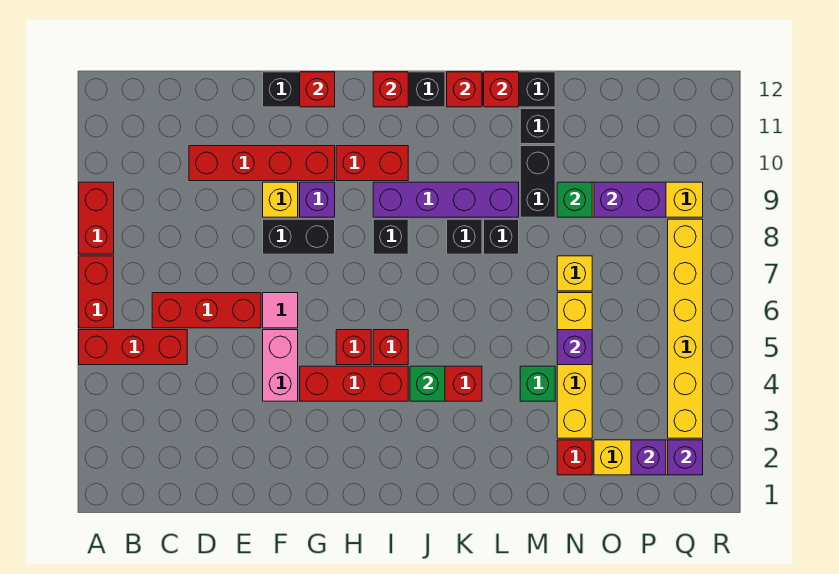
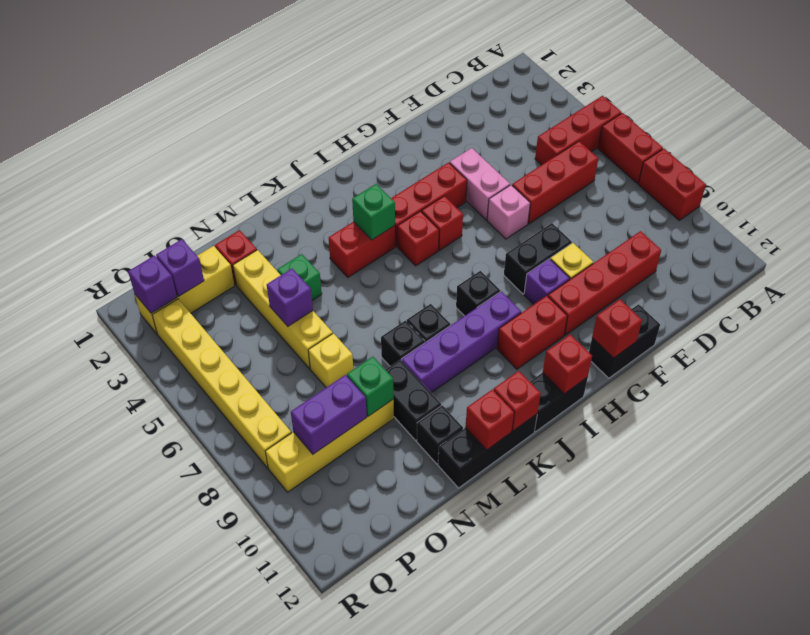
pink tile F6 level 1 -> pink brick F6 level 1

